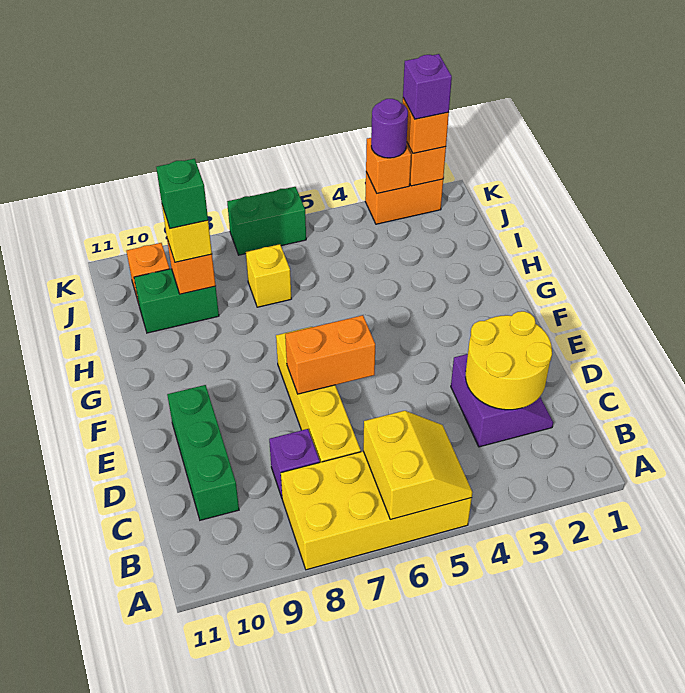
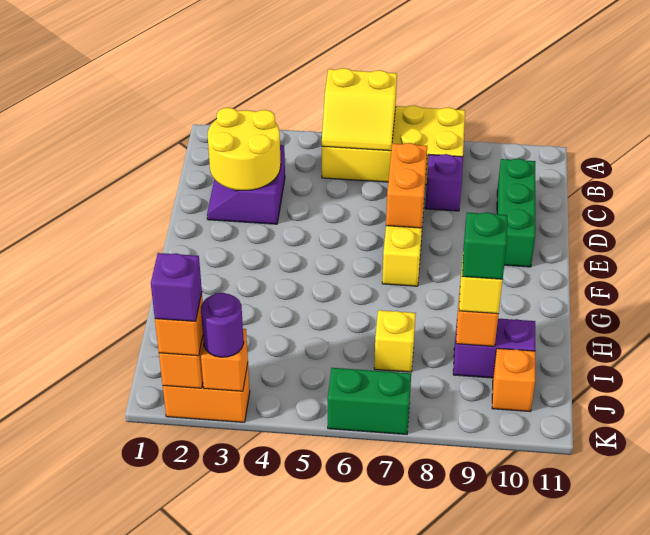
yellow slope A5:B6 level 2 top 6 -> yellow slope A5:B6 level 2 top A
orange brick E6:E7 level 2 -> orange brick D7:E7 level 2
green brick I9:I10 level 1 -> purple brick I9:I10 level 1

